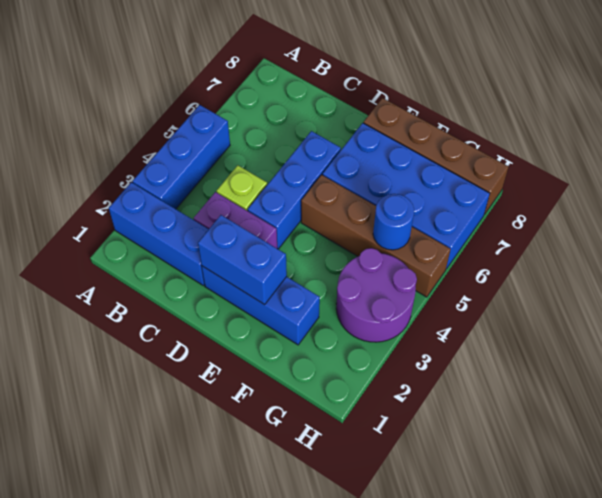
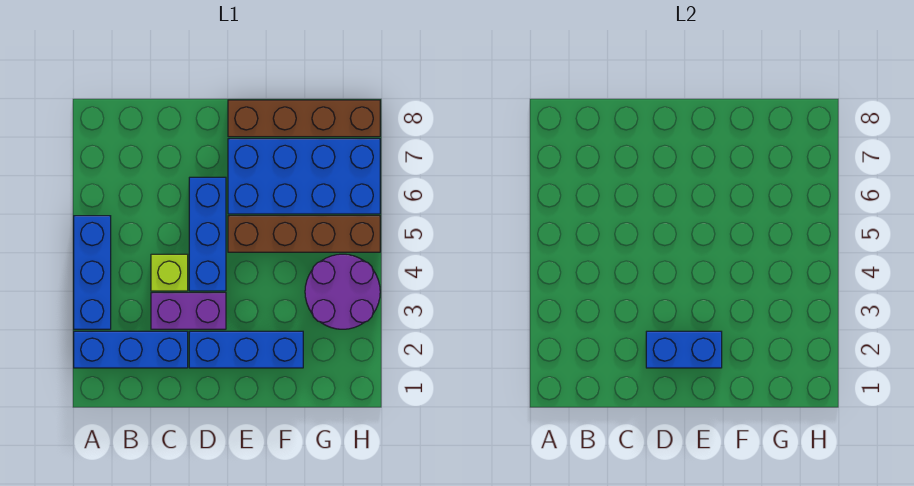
blue round brick G5 level 2 -> none

